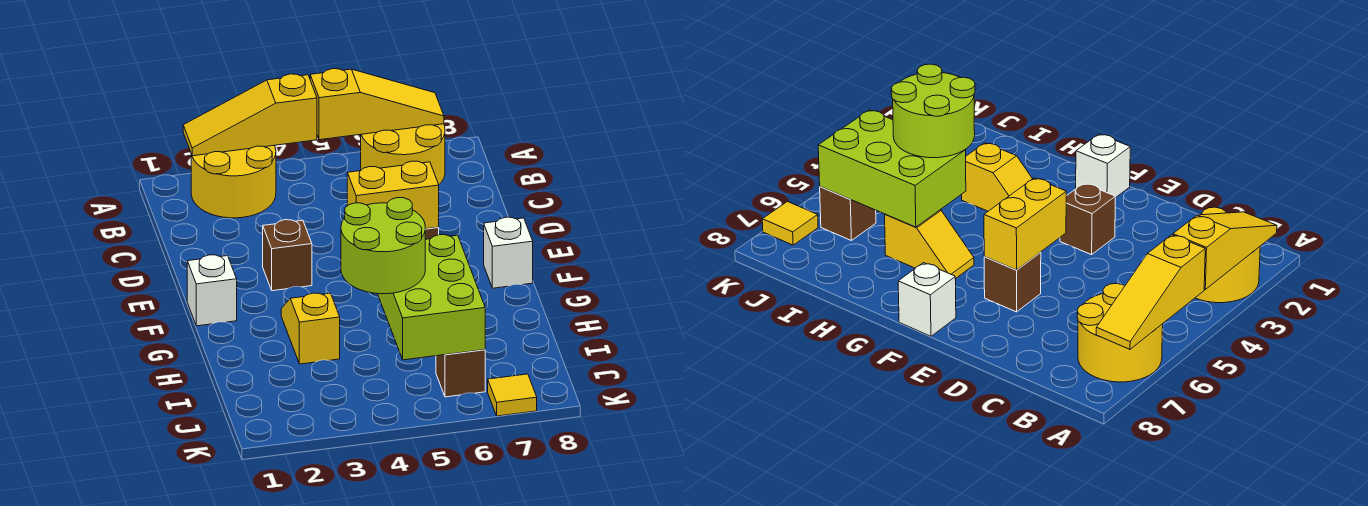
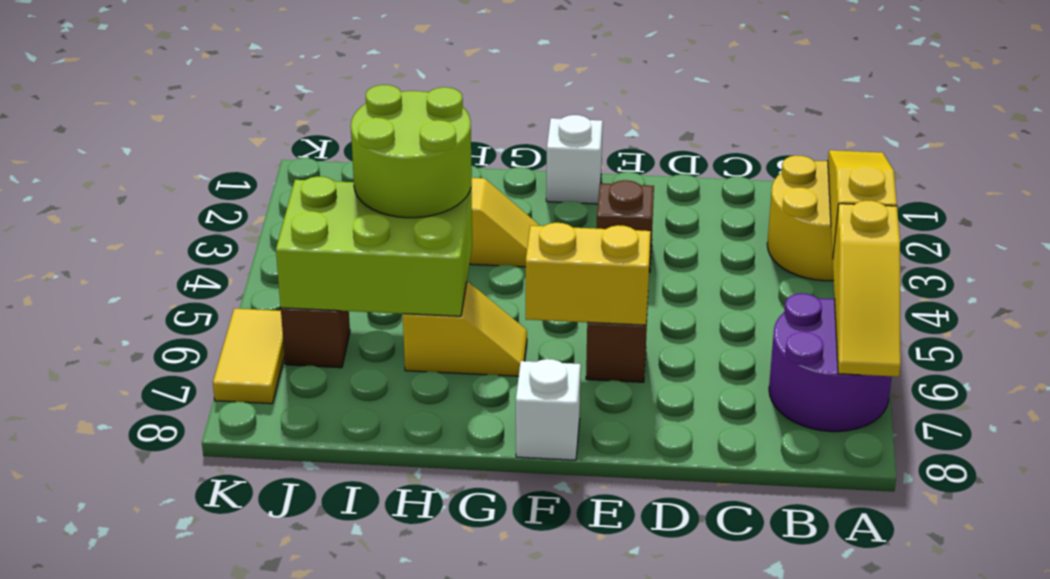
yellow round brick A6:B7 level 1 -> purple round brick A6:B7 level 1
yellow brick E5:E6 level 2 -> yellow brick E6:F6 level 2
yellow tile K7 level 1 -> yellow tile K6:K7 level 1

